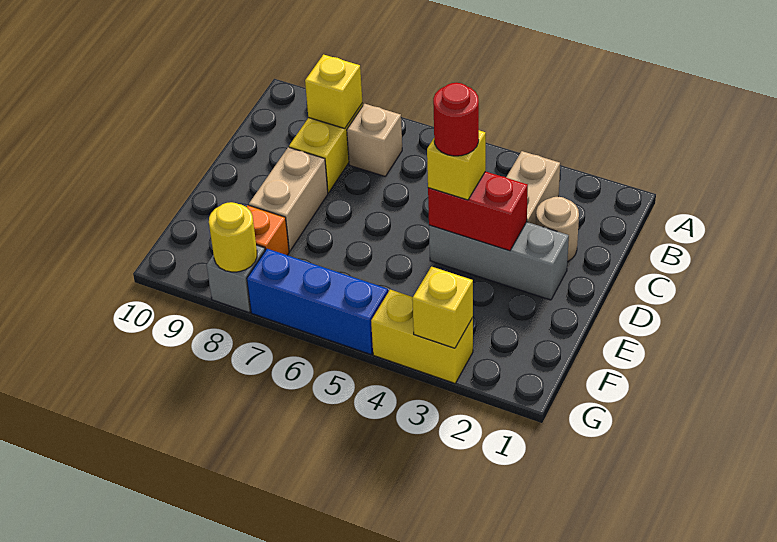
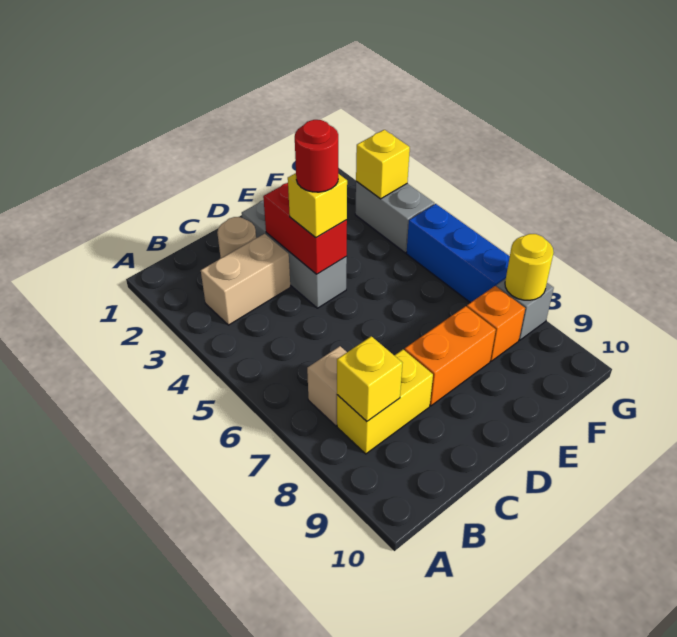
tan brick D8:E8 level 1 -> orange brick D8:E8 level 1
yellow brick G3:G4 level 1 -> grey brick G3:G4 level 1

